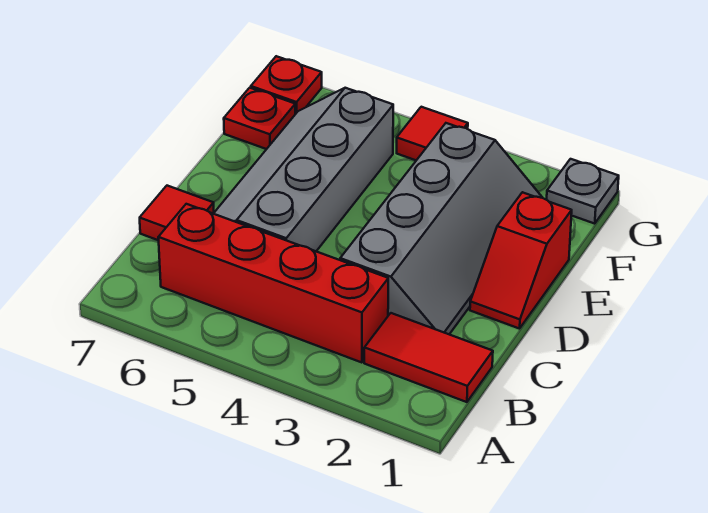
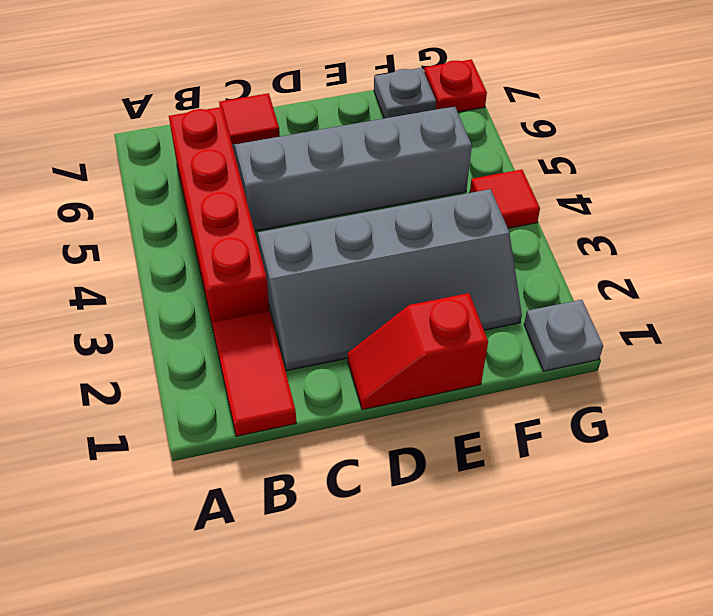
red plate F7 level 1 -> grey plate F7 level 1

